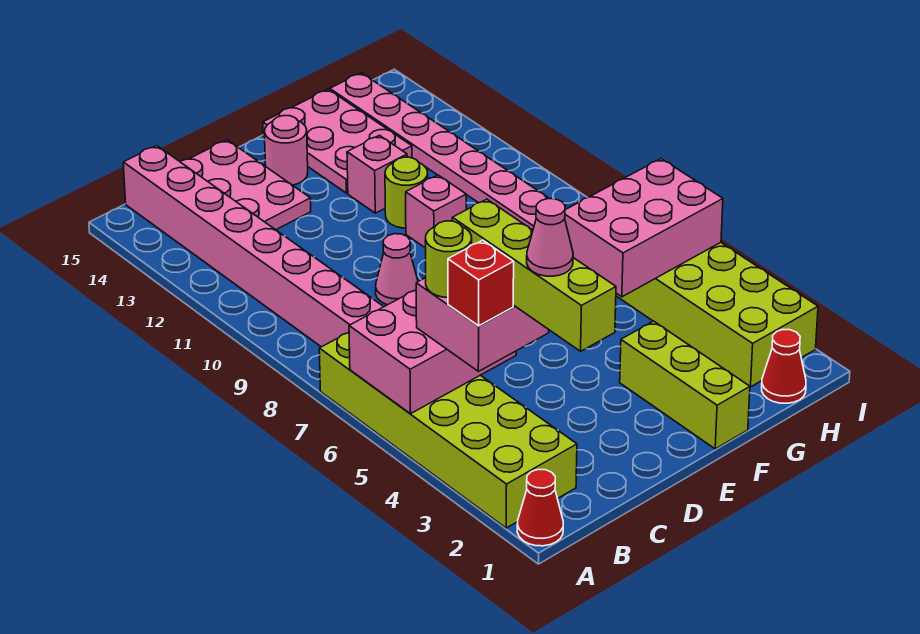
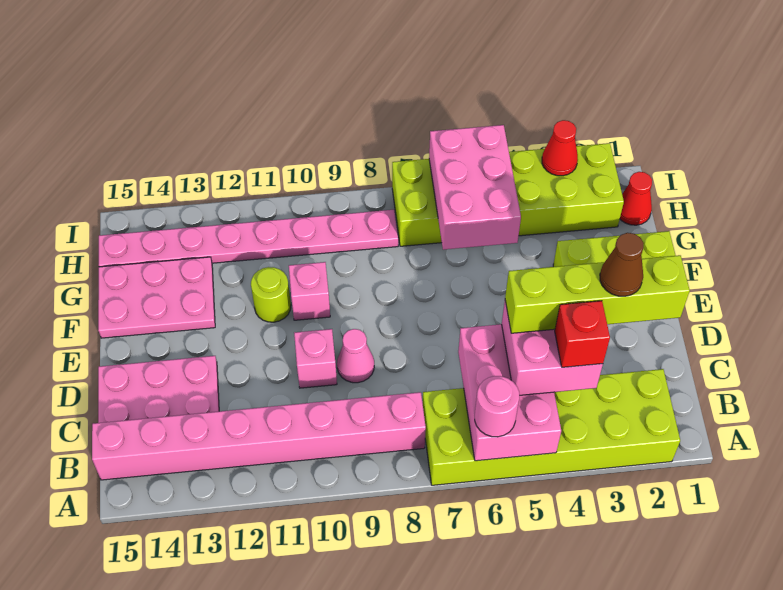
red cone A1 level 1 -> red cone I3 level 2
lime round brick B5 level 4 -> none
pink cone C3 level 5 -> brown cone C3 level 5
pink round brick E14 level 1 -> pink round brick A6 level 3
pink brick F12 level 1 -> pink brick D10 level 1

